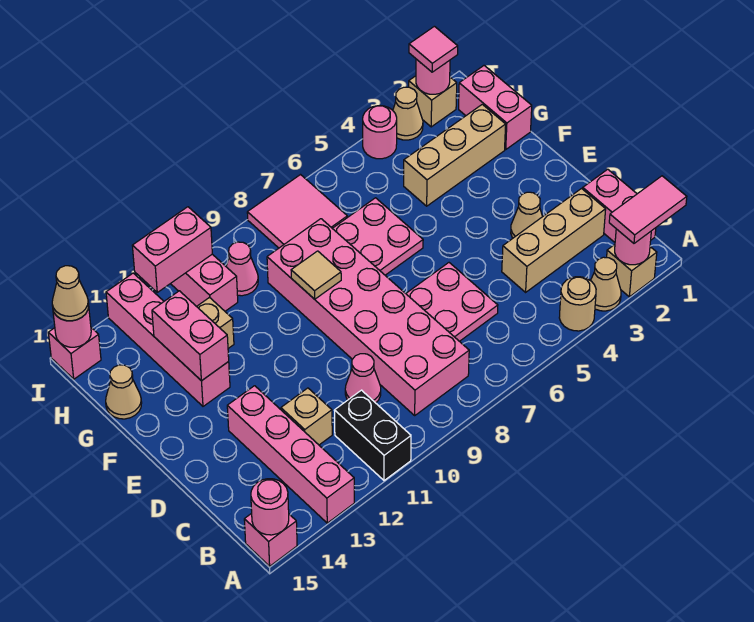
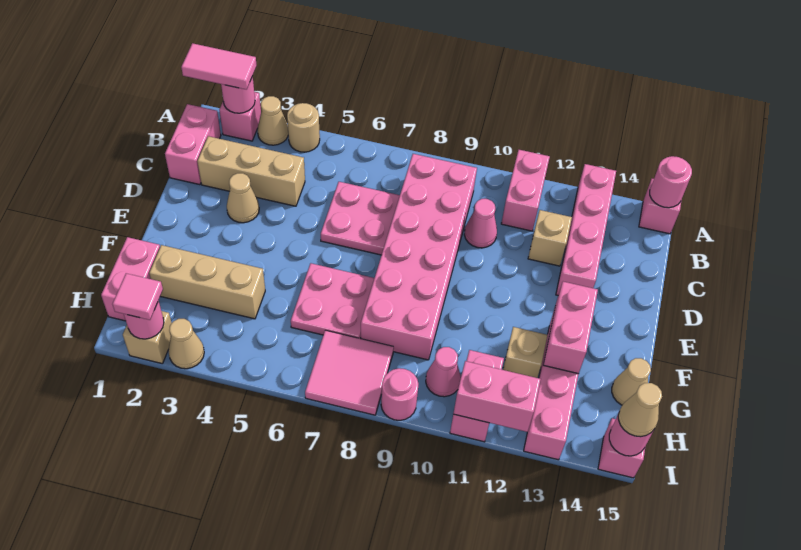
tan brick A2 level 1 -> pink brick A2 level 1
black brick A11:B11 level 1 -> pink brick A11:B11 level 1
tan tile F9 level 2 -> none
pink round brick I4 level 1 -> pink round brick I9 level 1

